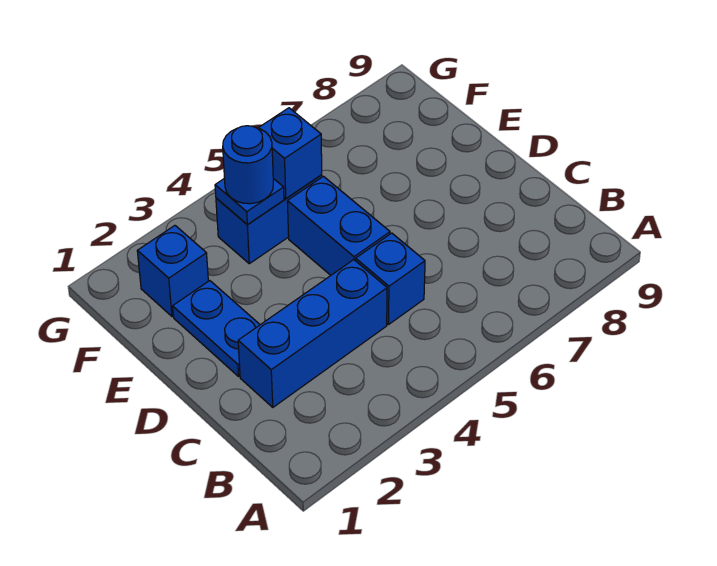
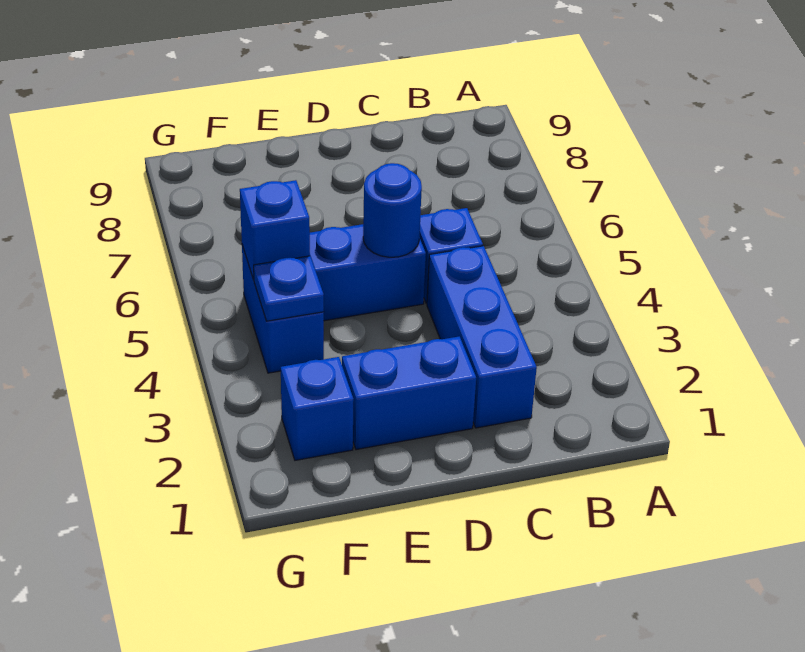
blue plate D2:E2 level 1 -> blue brick D2:E2 level 1
blue round brick F4 level 3 -> blue round brick D5 level 2

